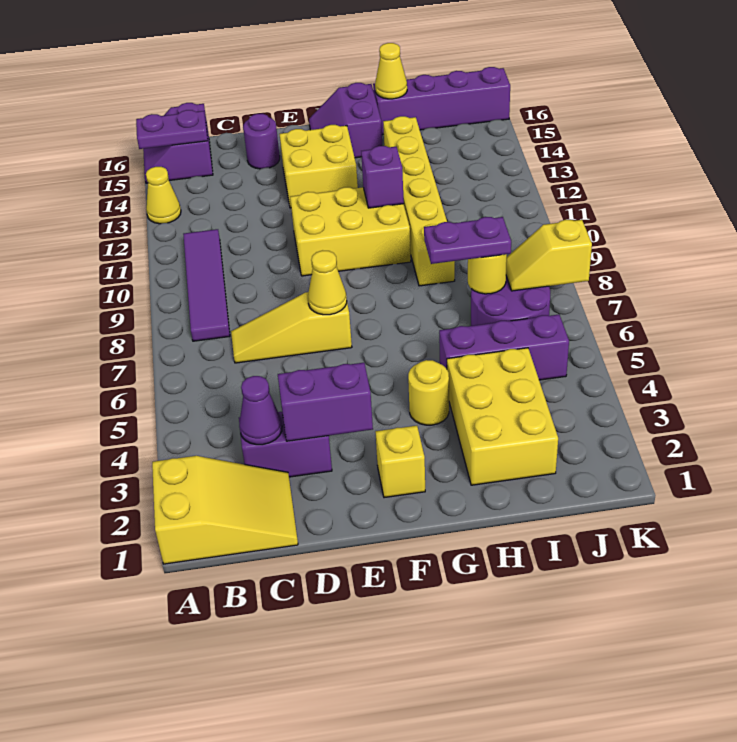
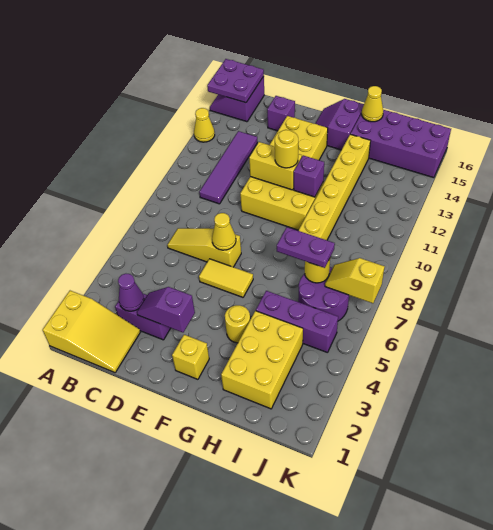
purple plate A15:B15 level 2 -> purple plate A15:B16 level 2
purple tile B8:B11 level 1 -> purple tile C10:C13 level 1
purple brick D3:E3 level 2 -> purple slope D3:E3 level 2 top E
purple round brick D15 level 1 -> purple brick D15 level 1
none -> yellow tile E6:F6 level 1
none -> yellow brick E11:F11 level 2
none -> yellow round brick F11 level 3
purple brick H16:K16 level 1 -> purple brick H15:K16 level 1

